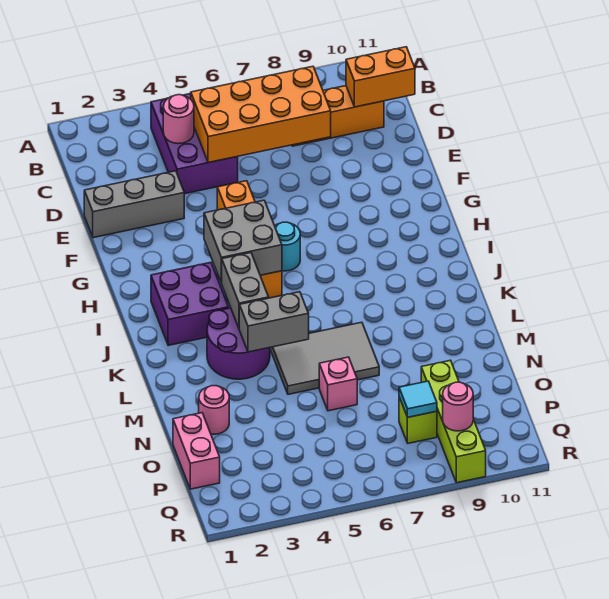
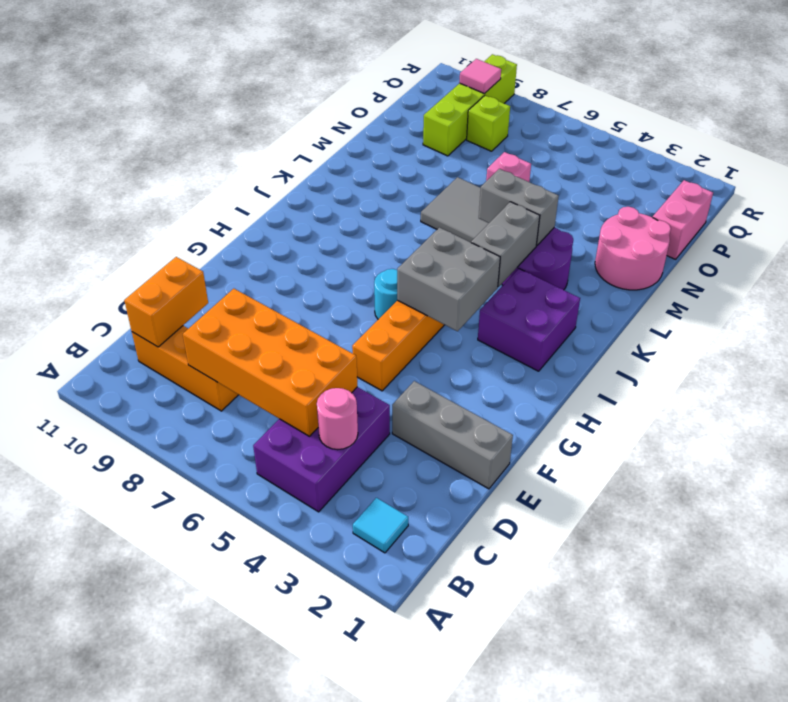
orange brick C10:C11 level 2 -> orange brick C10:D10 level 2
pink round brick N2 level 1 -> pink round brick M1:N2 level 1
cyan tile P8 level 2 -> cyan tile B2 level 1
pink round brick Q9 level 2 -> pink tile Q9 level 2

